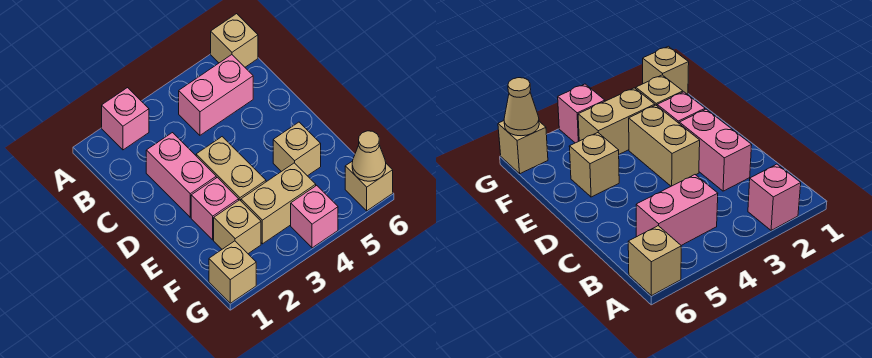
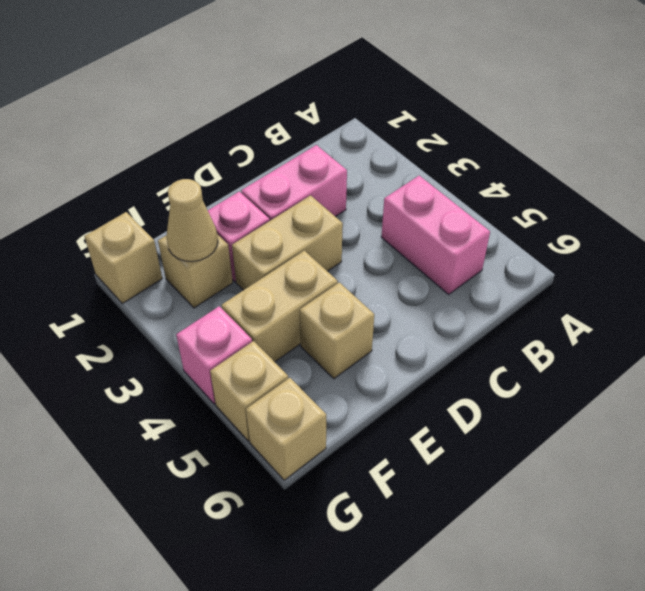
pink brick A2 level 1 -> none
tan brick A6 level 1 -> tan brick G5 level 1
tan brick F3:F4 level 1 -> tan brick E4:F4 level 1
tan cone G6 level 2 -> tan cone F2 level 2

